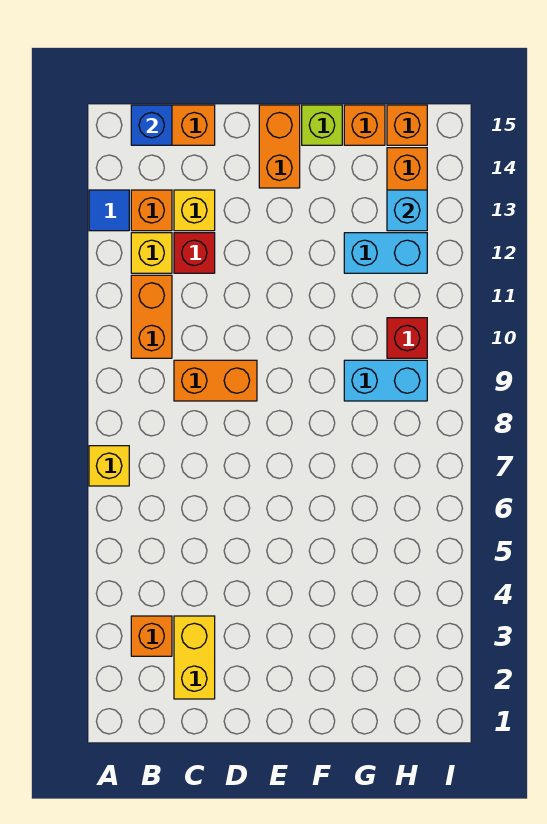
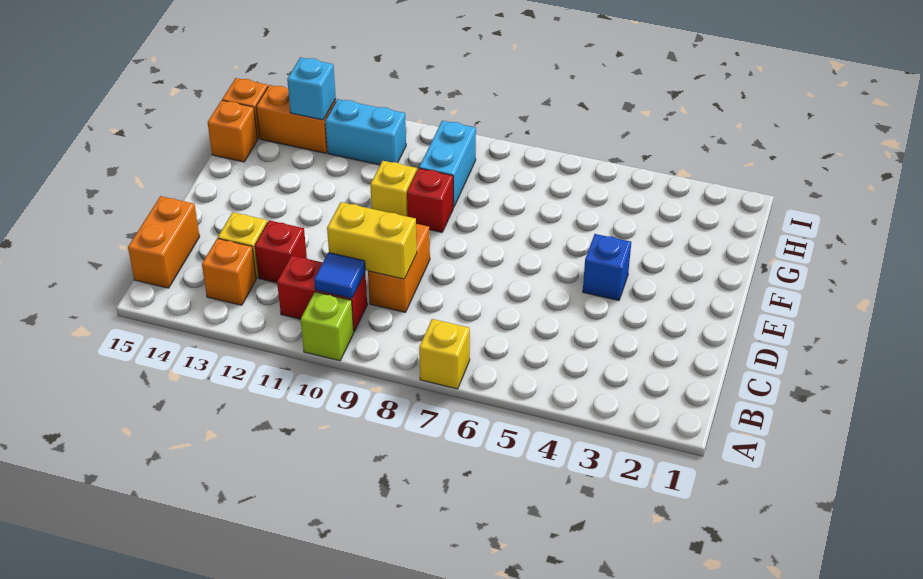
blue tile A13 level 1 -> blue tile B10 level 2
orange brick B3 level 1 -> none
orange brick B10:B11 level 1 -> red brick B10:B11 level 1
yellow brick B12 level 1 -> yellow brick F10 level 1
blue brick B15 level 2 -> blue brick E4 level 1
yellow brick C2:C3 level 1 -> yellow brick C9:C10 level 2
orange brick E14:E15 level 1 -> none
lime brick F15 level 1 -> lime brick A10 level 1
cyan brick G12:H12 level 1 -> cyan brick H11:H12 level 1
red brick H10 level 1 -> red brick F9 level 1

